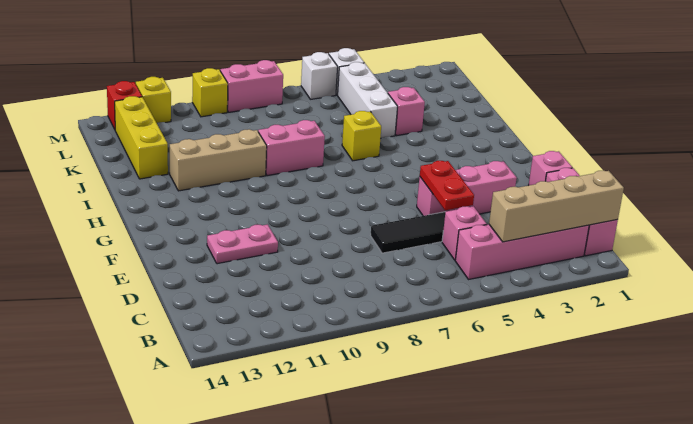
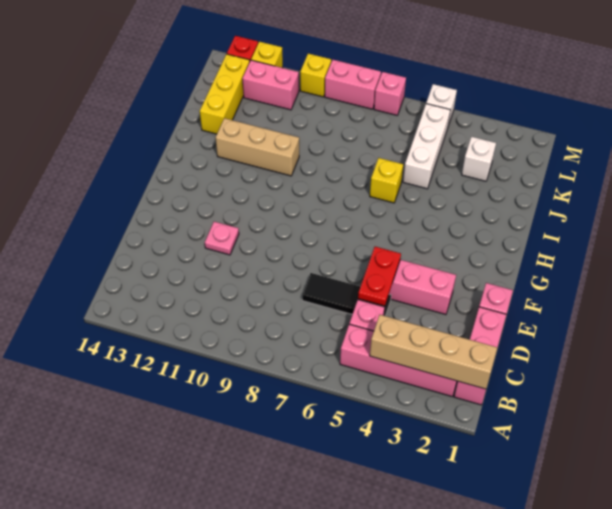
pink plate E11:E12 level 1 -> pink plate E11 level 1
pink brick I8:I9 level 1 -> pink brick L11:L12 level 1
pink brick J4 level 1 -> pink brick M7 level 1
white brick M6 level 1 -> white brick K3 level 1

